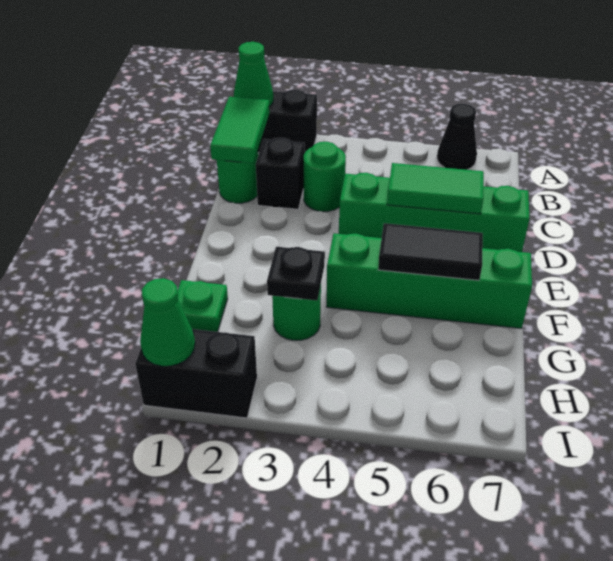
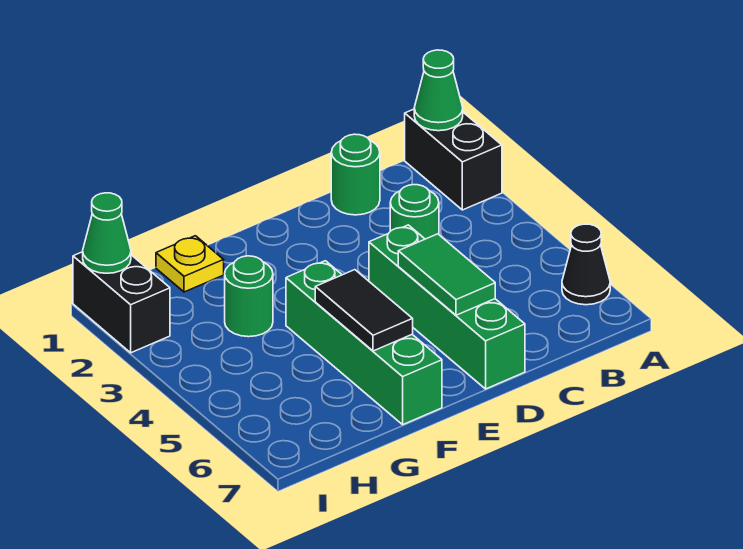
green tile B1:C1 level 2 -> none
black brick C2 level 1 -> none
green plate G1 level 1 -> yellow plate G1 level 1
black plate G3 level 2 -> none

